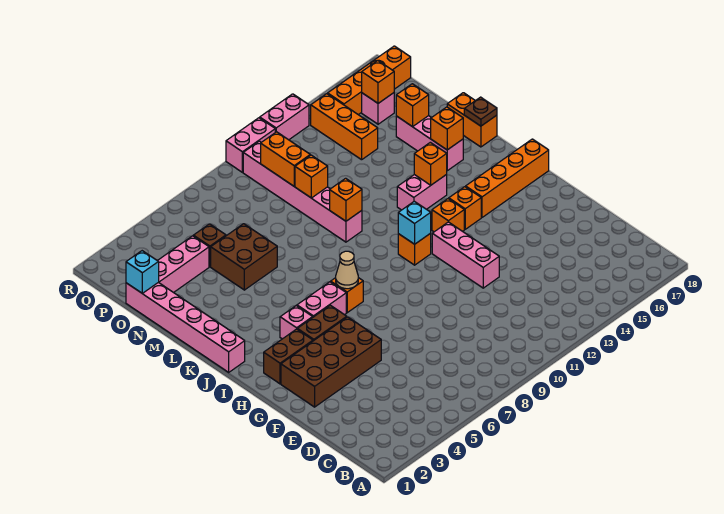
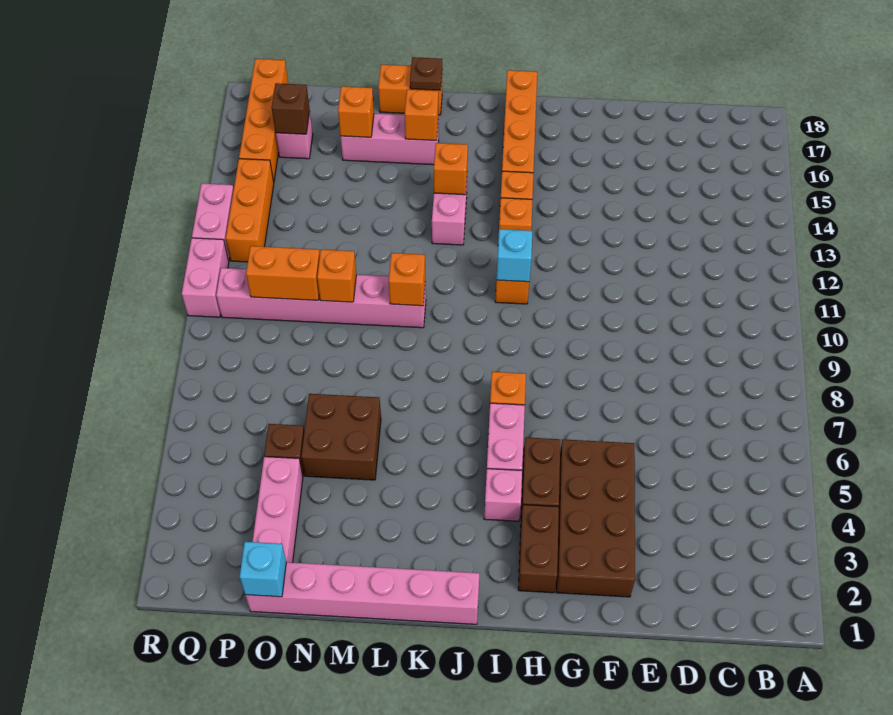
pink brick F12:H12 level 1 -> none
tan cone I7 level 2 -> none
orange brick O14:Q14 level 1 -> orange brick Q12:Q14 level 1
orange brick P16 level 2 -> brown brick P16 level 2

